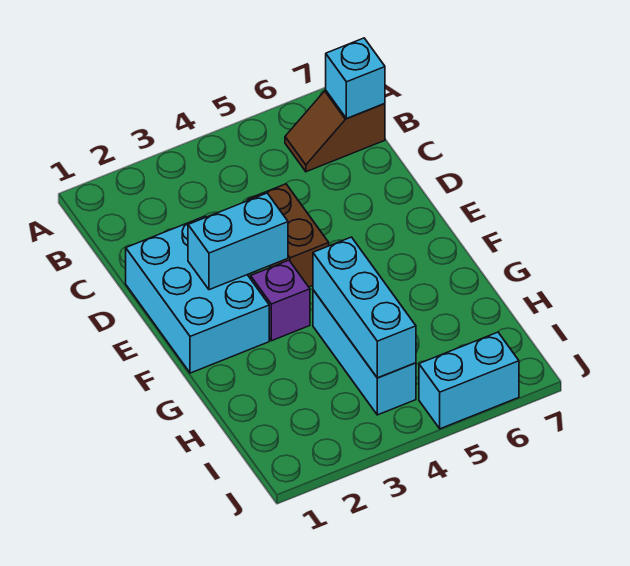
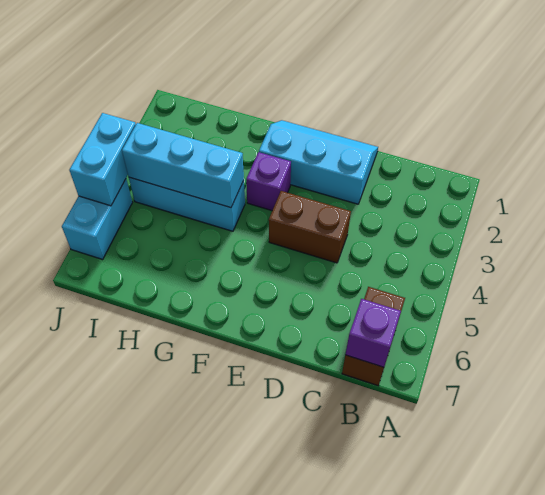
brown slope B6:B7 level 1 top 7 -> brown brick B6:B7 level 1
cyan brick B7 level 2 -> purple brick B7 level 2
cyan brick D1:F2 level 1 -> cyan slope D1:F2 level 1 top 2
cyan brick E2:E3 level 2 -> cyan brick J4:J5 level 2

